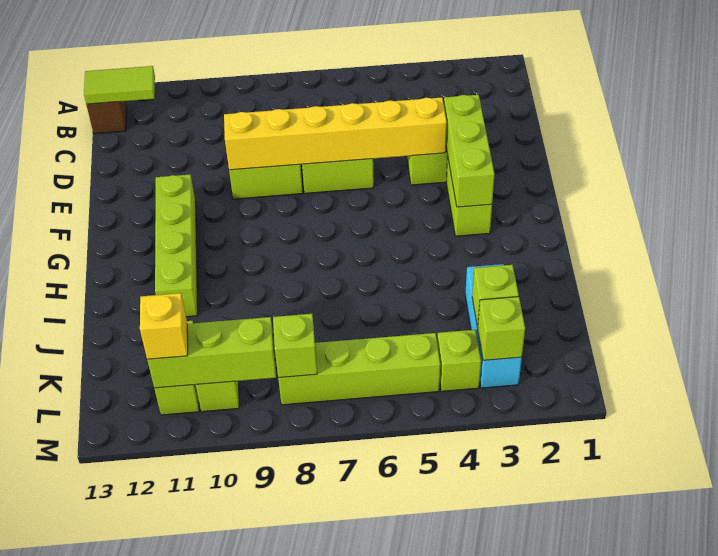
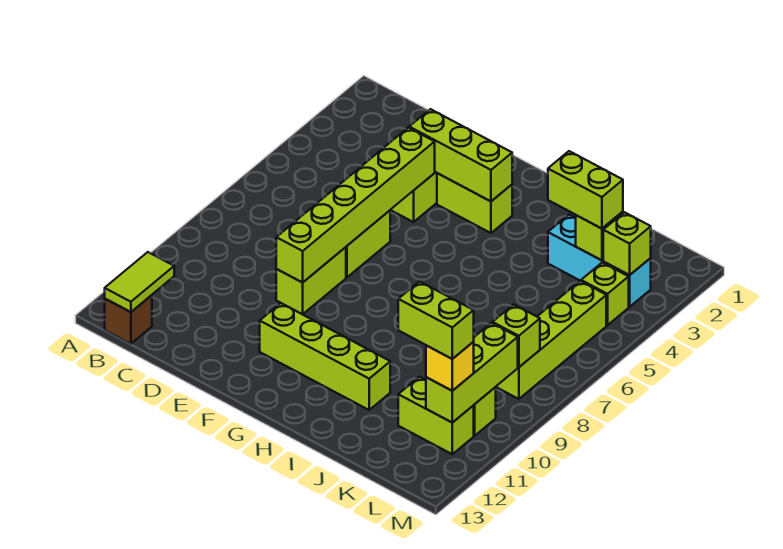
yellow brick E4:E9 level 2 -> lime brick E4:E9 level 2
none -> lime brick J3:K3 level 3
none -> lime brick K11:L11 level 4

